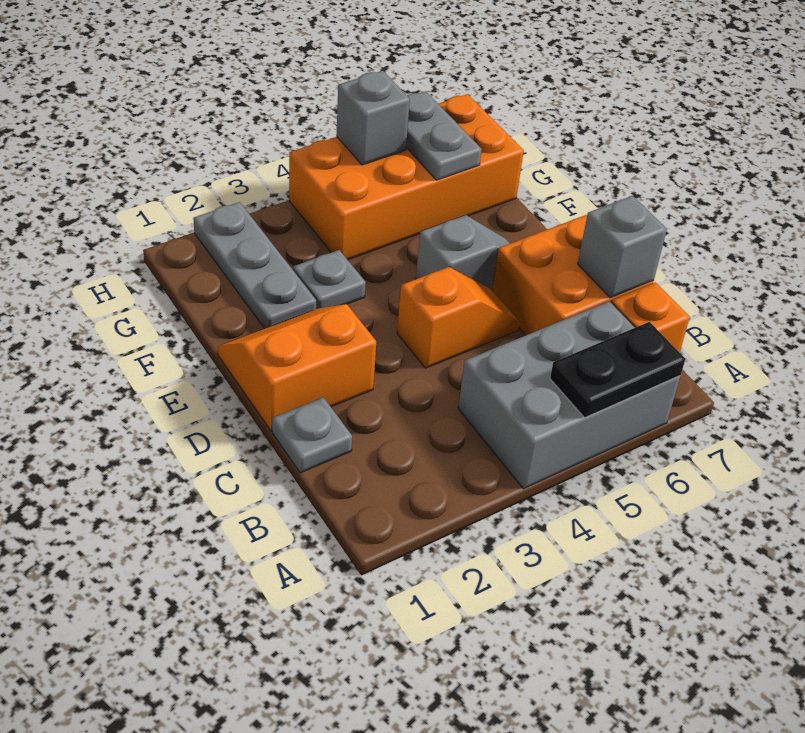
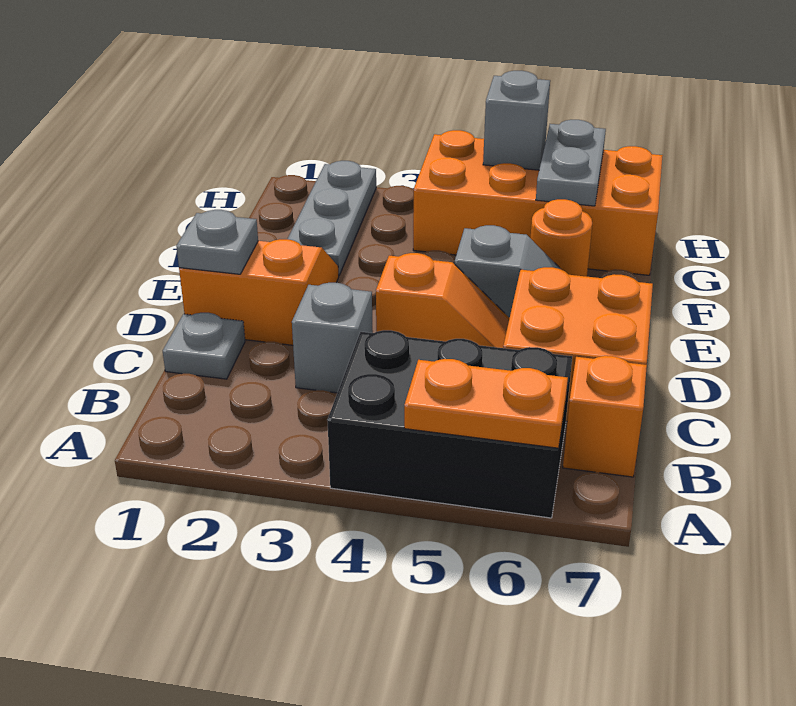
grey brick A4:B6 level 1 -> black brick A4:B6 level 1
black plate A5:A6 level 2 -> orange plate A5:A6 level 2
grey brick C7 level 2 -> grey brick C3 level 1
grey plate F3 level 1 -> grey plate D1 level 2
none -> orange round brick F6 level 1

